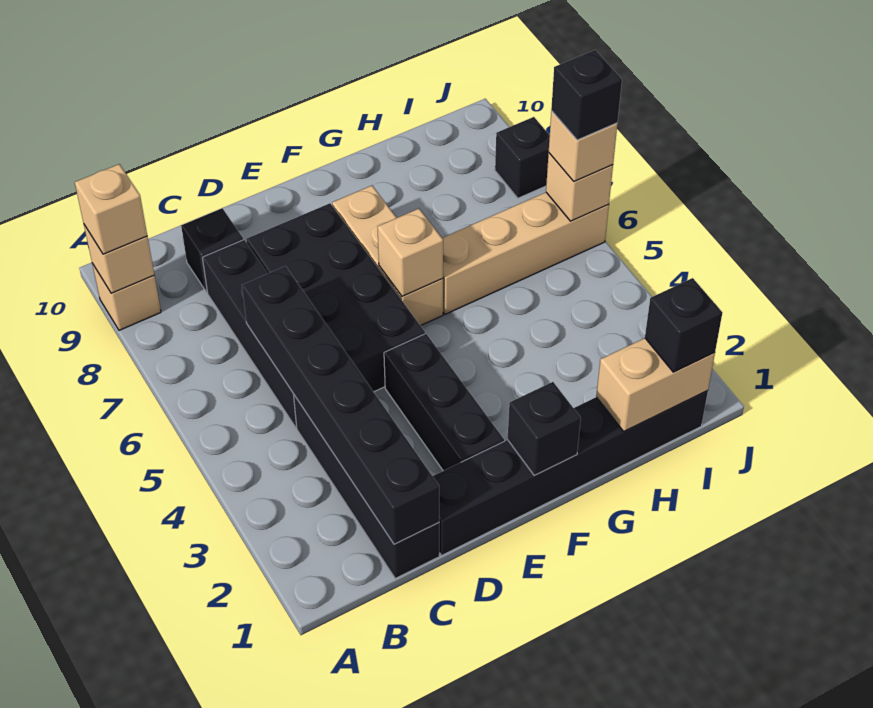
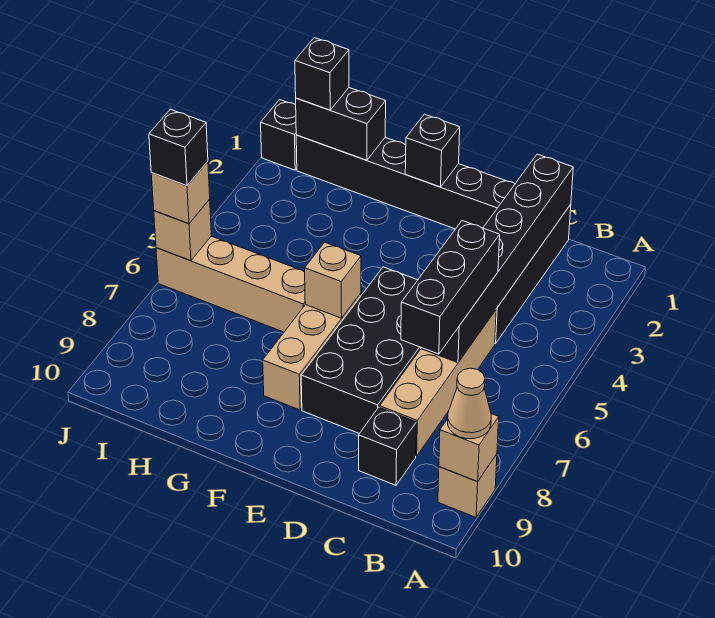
tan brick A9 level 3 -> tan cone A9 level 3
black brick C5:C8 level 1 -> tan brick C5:C8 level 1
black brick E2:E4 level 1 -> black brick C5:C7 level 3
tan brick H1:I1 level 2 -> black brick H1:I1 level 2
black brick J8 level 1 -> black brick J1 level 1

